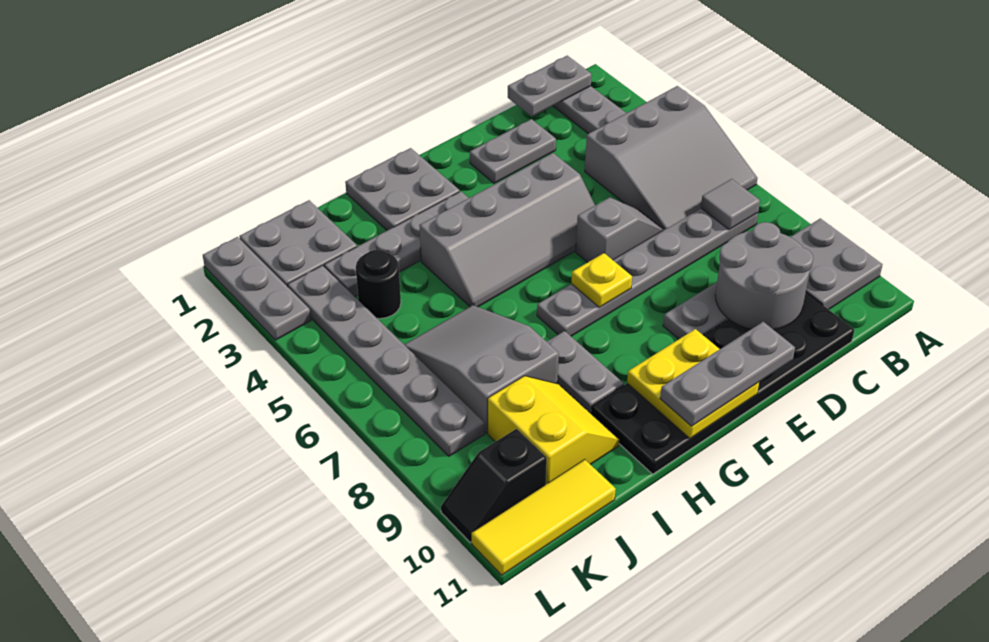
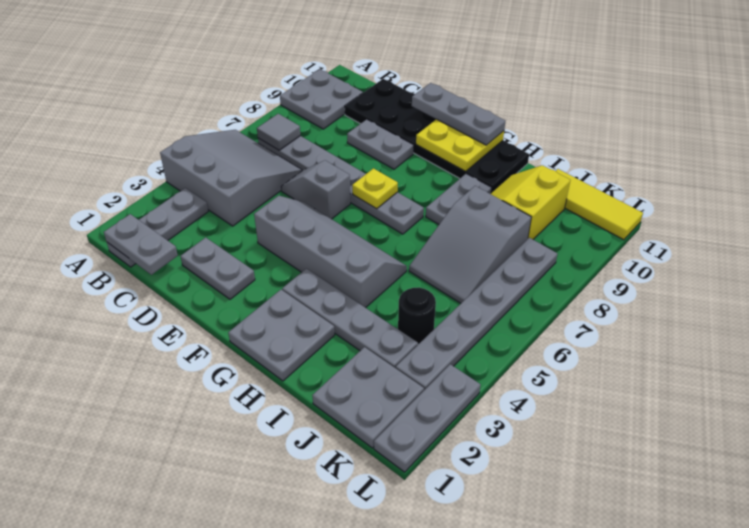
grey round brick C9:D10 level 2 -> none
black slope K10:L10 level 1 top K -> none

